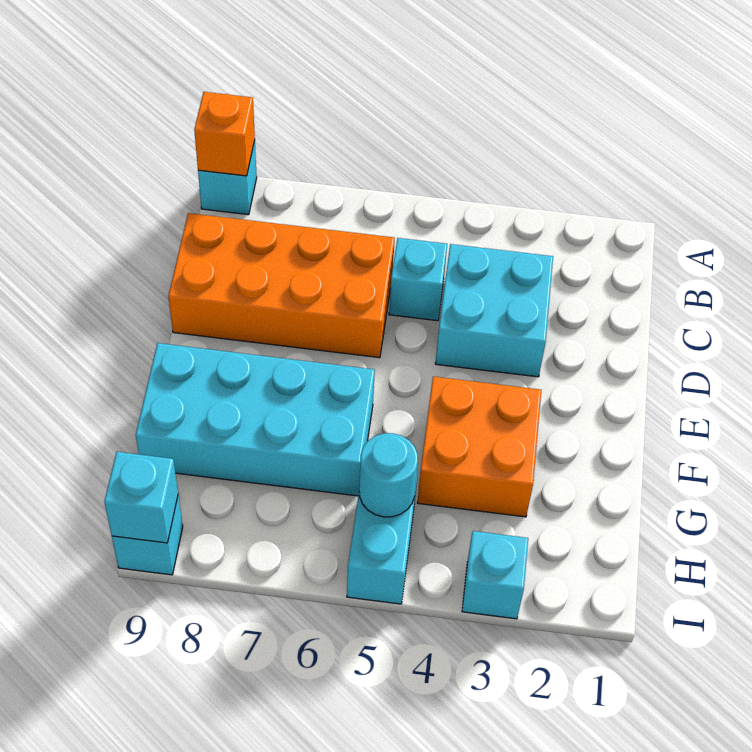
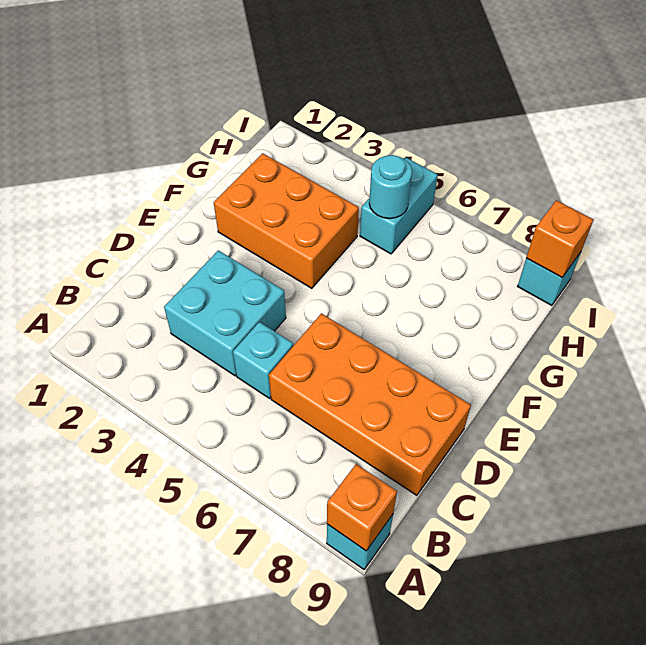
orange brick F3:G4 level 1 -> orange brick F2:G4 level 1
cyan brick F6:G9 level 1 -> none
cyan brick I3 level 1 -> none
cyan brick I9 level 2 -> orange brick I9 level 2

